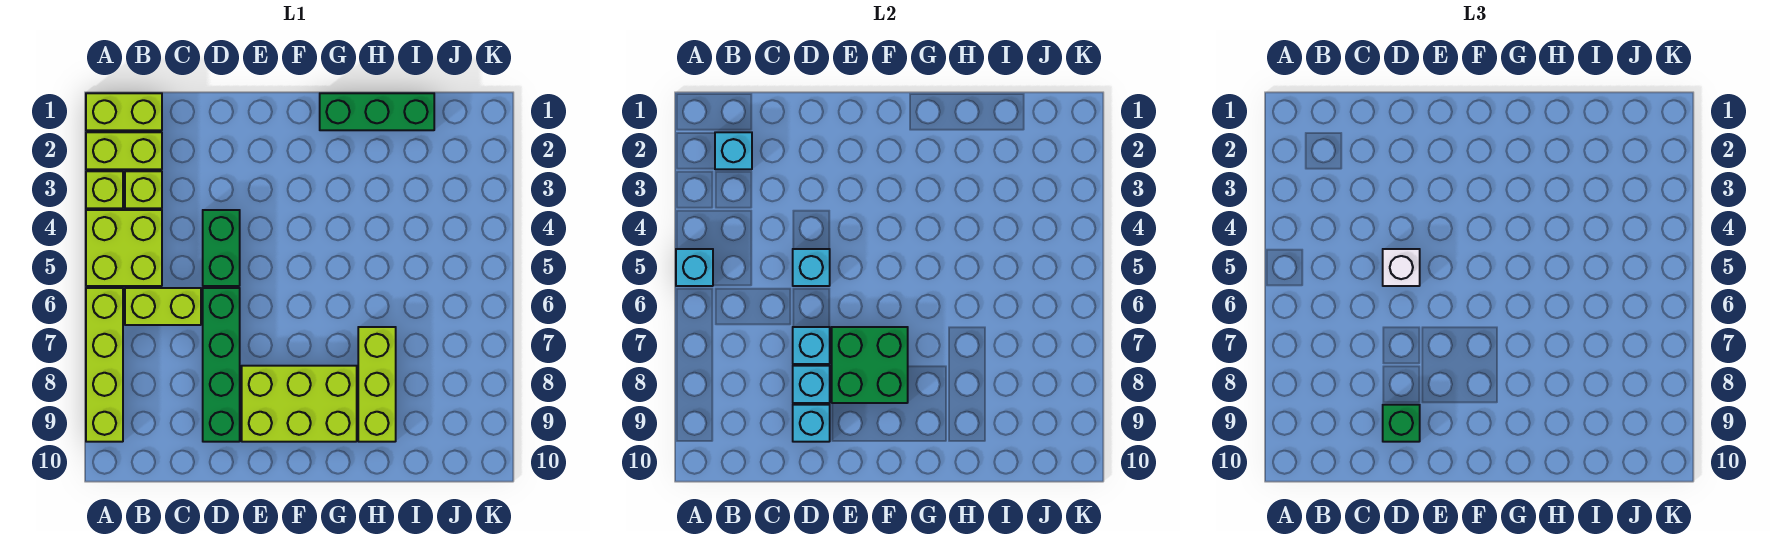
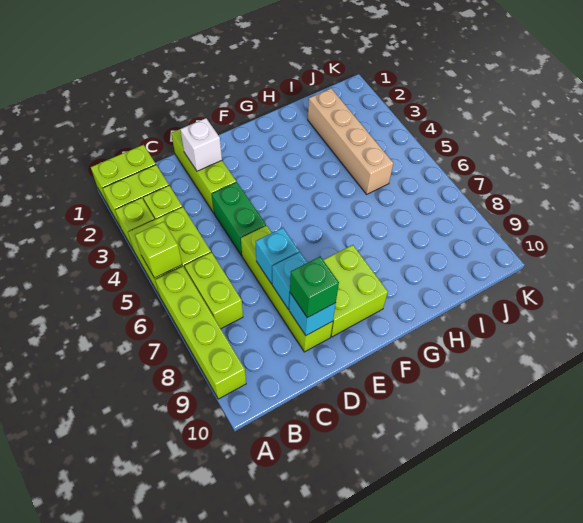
cyan brick A5 level 2 -> lime brick A5 level 2
cyan brick B2 level 2 -> none
lime brick B6:C6 level 1 -> lime brick B6:B7 level 1
cyan brick D5 level 2 -> none
white brick D5 level 3 -> white brick D2 level 2
green brick D6:D9 level 1 -> lime brick D6:D9 level 1
green brick E7:F8 level 2 -> none
lime brick E8:G9 level 1 -> lime brick E8:F9 level 1
green brick G1:I1 level 1 -> none
lime brick H7:H9 level 1 -> lime brick D1:D3 level 1
none -> tan brick I2:I5 level 1

